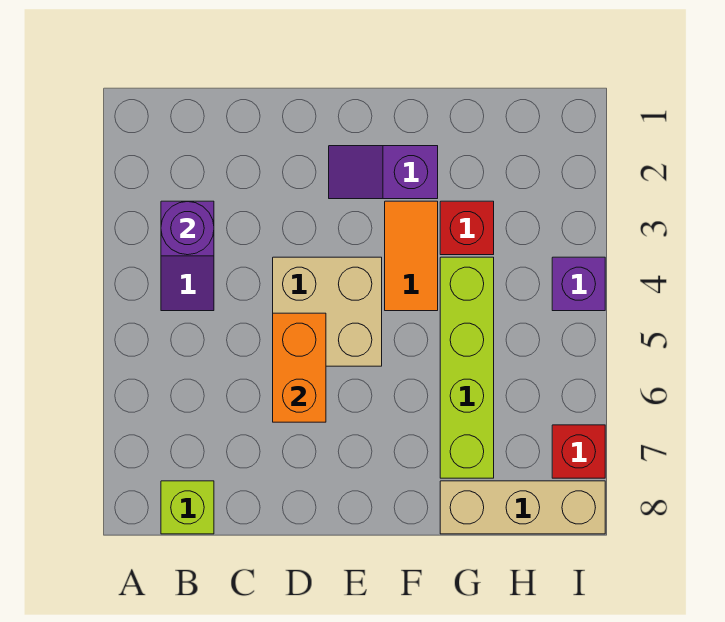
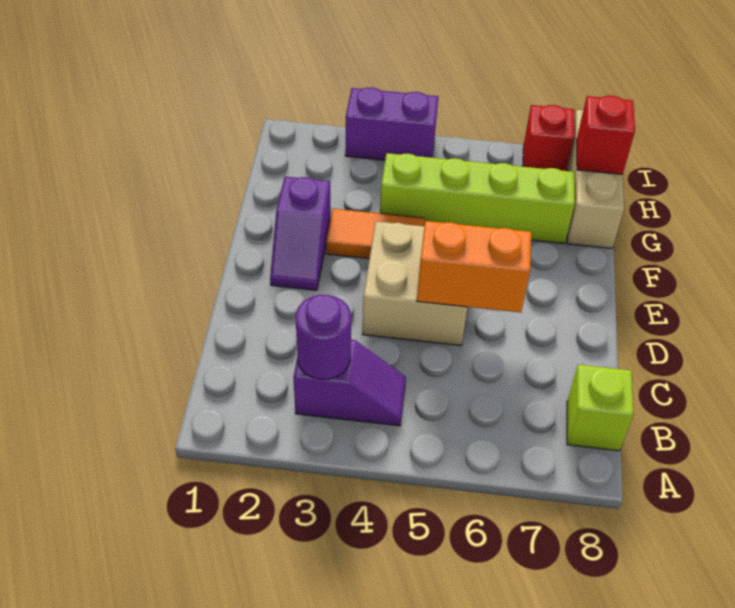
red brick G3 level 1 -> red brick H8 level 2
purple brick I4 level 1 -> purple brick I3:I4 level 1

